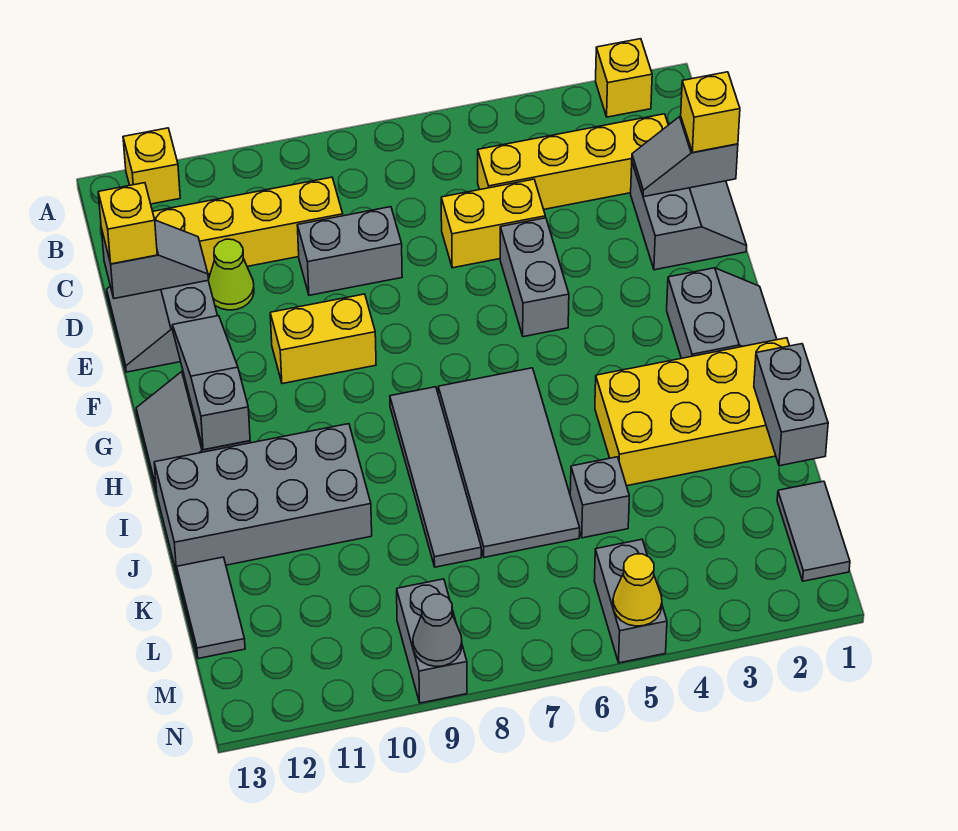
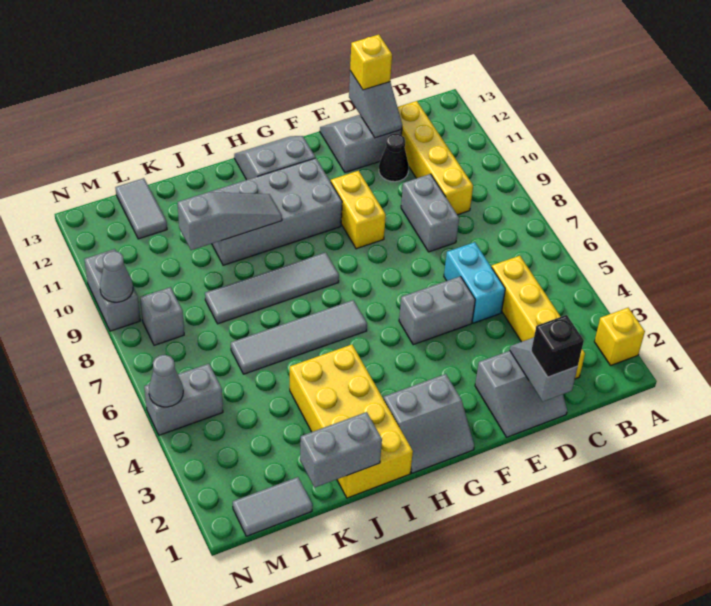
yellow brick A12 level 1 -> none
yellow brick D1 level 3 -> black brick D1 level 3
yellow brick D5:D6 level 1 -> cyan brick D5:D6 level 1
lime cone D11 level 1 -> black cone D11 level 1
grey slope F12:H12 level 2 top H -> grey slope I10:K10 level 2 top K
grey tile H6:K7 level 1 -> grey tile H6:K6 level 1
grey brick I10:J13 level 1 -> grey brick G10:J11 level 1
grey brick K5 level 1 -> grey brick M8 level 1
grey tile K13:L13 level 1 -> grey tile L12:L13 level 1
grey brick M9:N9 level 1 -> grey brick N9:N10 level 1
yellow cone N5 level 2 -> grey cone N5 level 2

